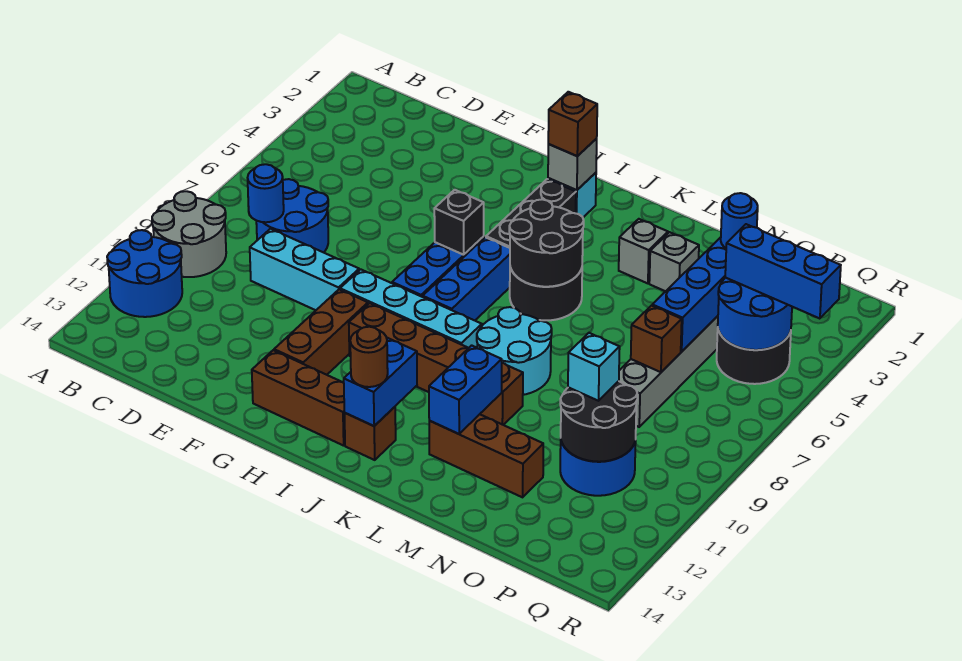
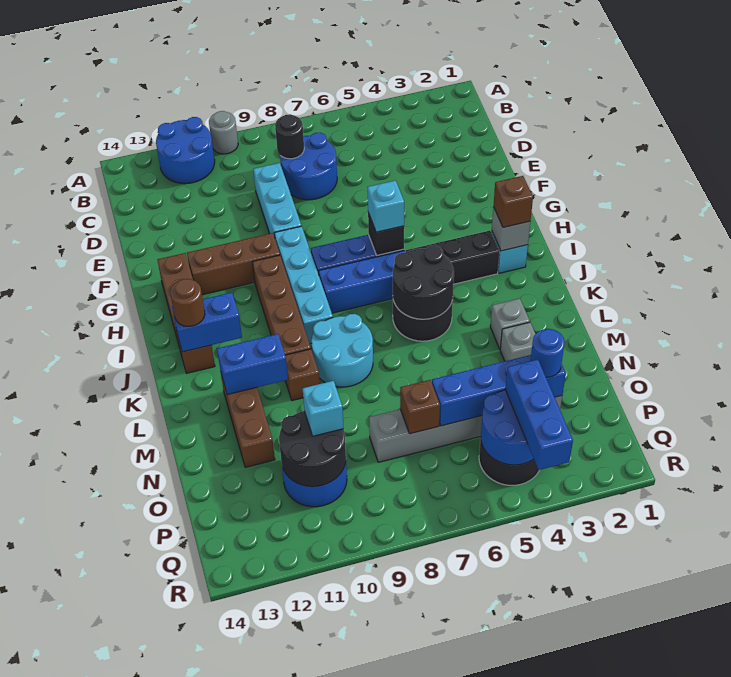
grey round brick A9:B10 level 1 -> grey round brick A10 level 1
blue round brick C8 level 2 -> black round brick C8 level 2
none -> cyan brick H6 level 3

